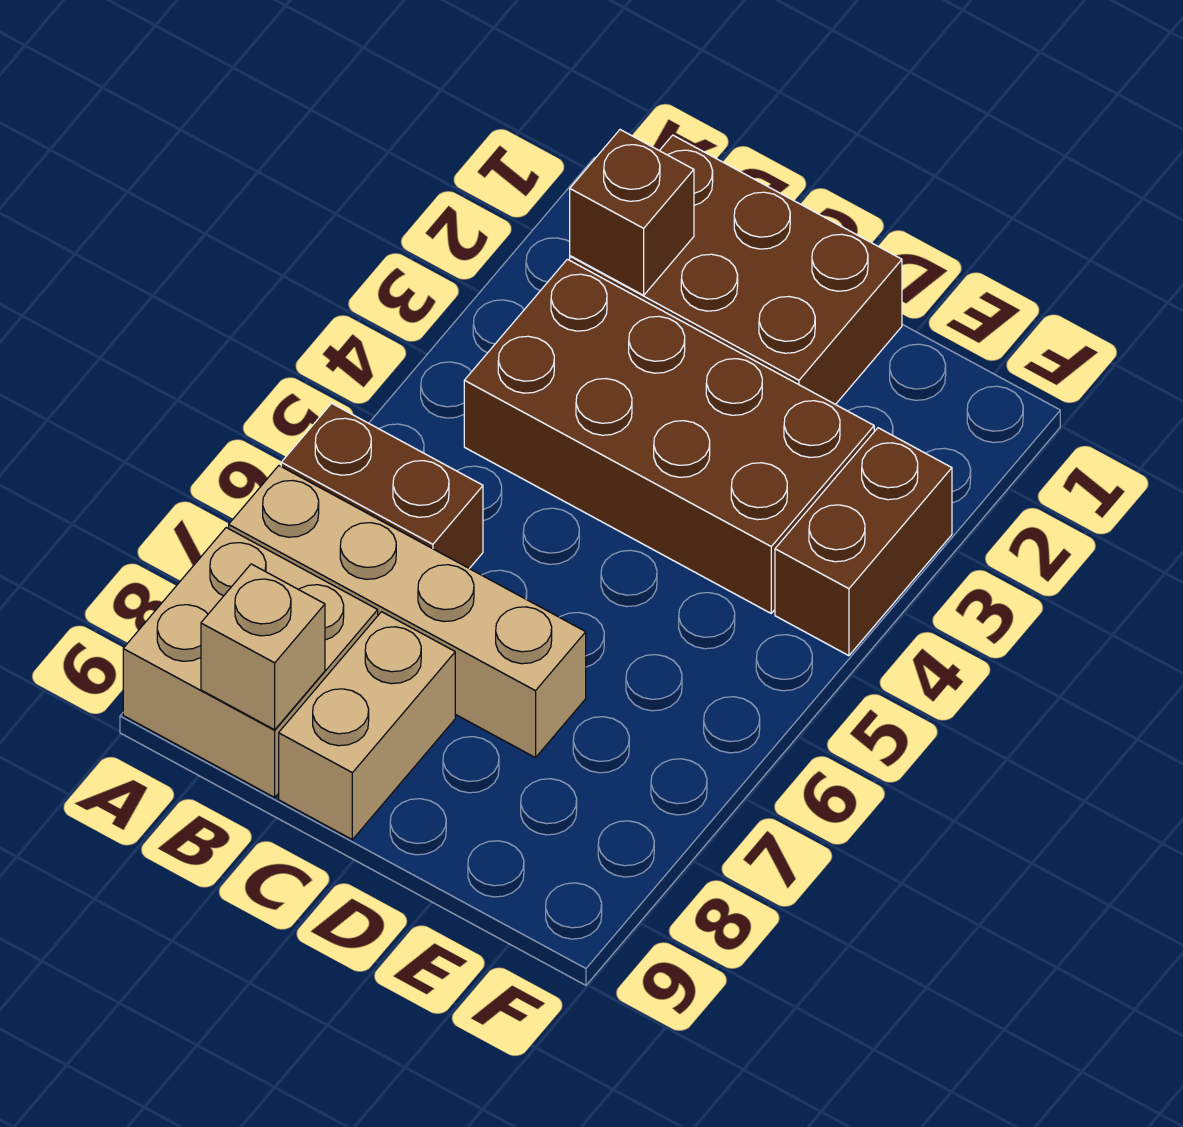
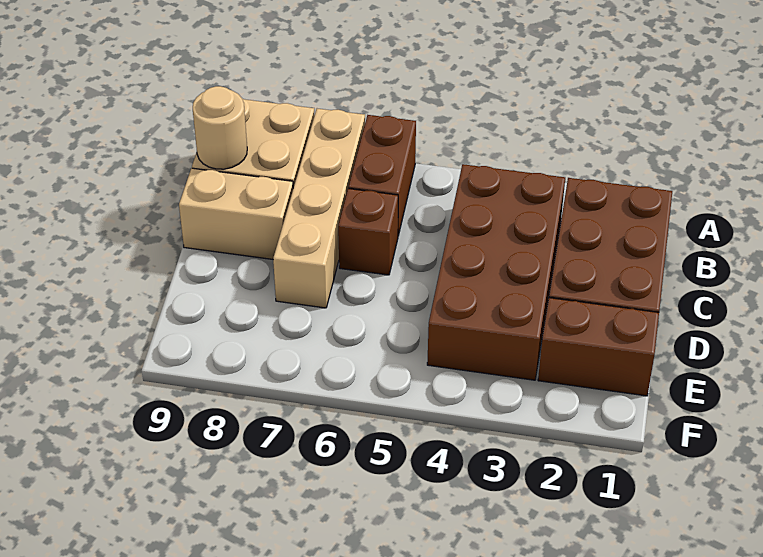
brown brick B2 level 2 -> brown brick C6 level 1
tan brick B9 level 2 -> tan round brick B9 level 2
brown brick F3:F4 level 1 -> brown brick E1:E2 level 1

